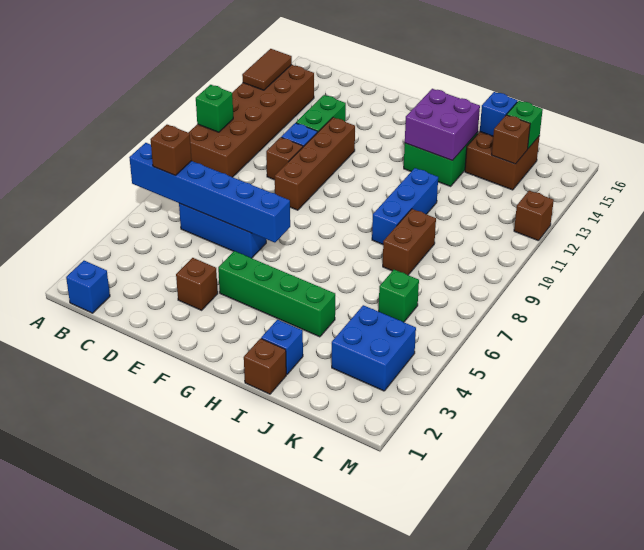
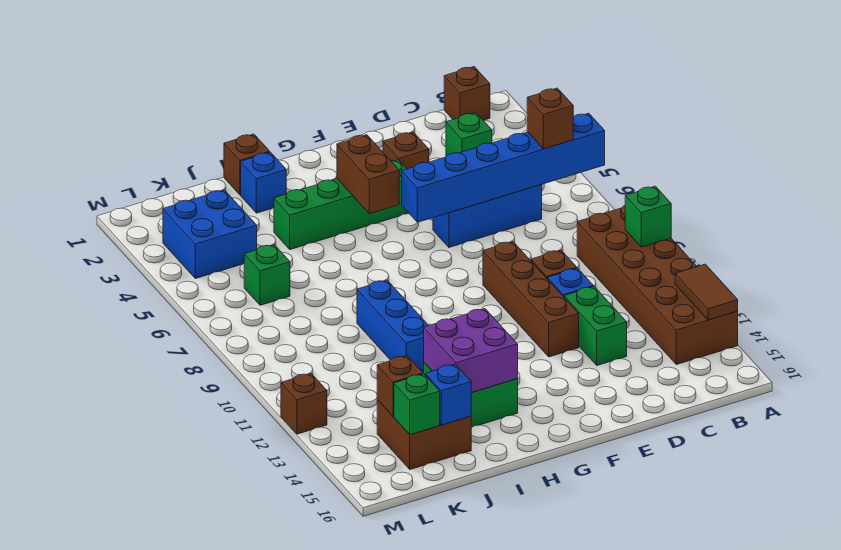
blue brick B1 level 1 -> brown brick B1 level 1
none -> green brick C3 level 1
brown brick J8:J9 level 1 -> brown brick G4:G5 level 2

